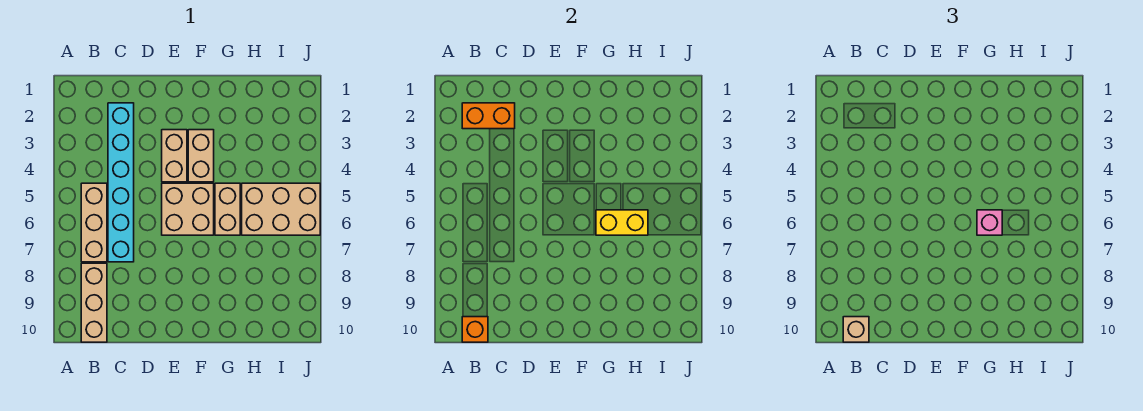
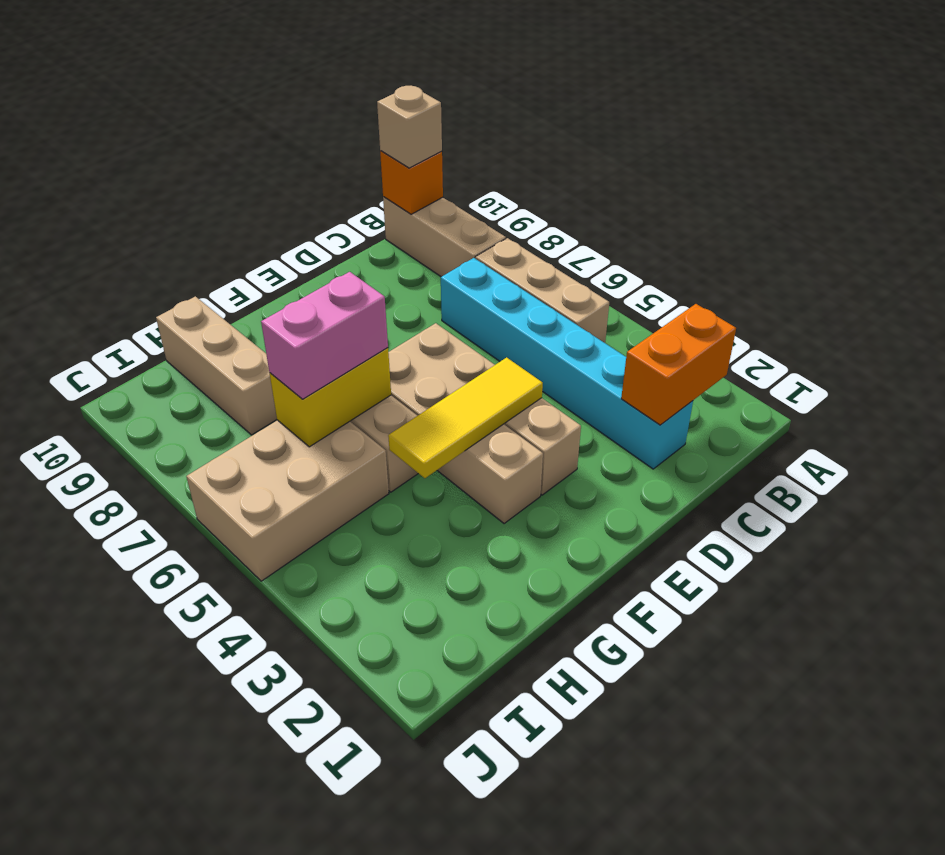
none -> yellow tile E4:G4 level 2
pink brick G6 level 3 -> pink brick G6:H6 level 3
none -> tan brick H8:H10 level 1

